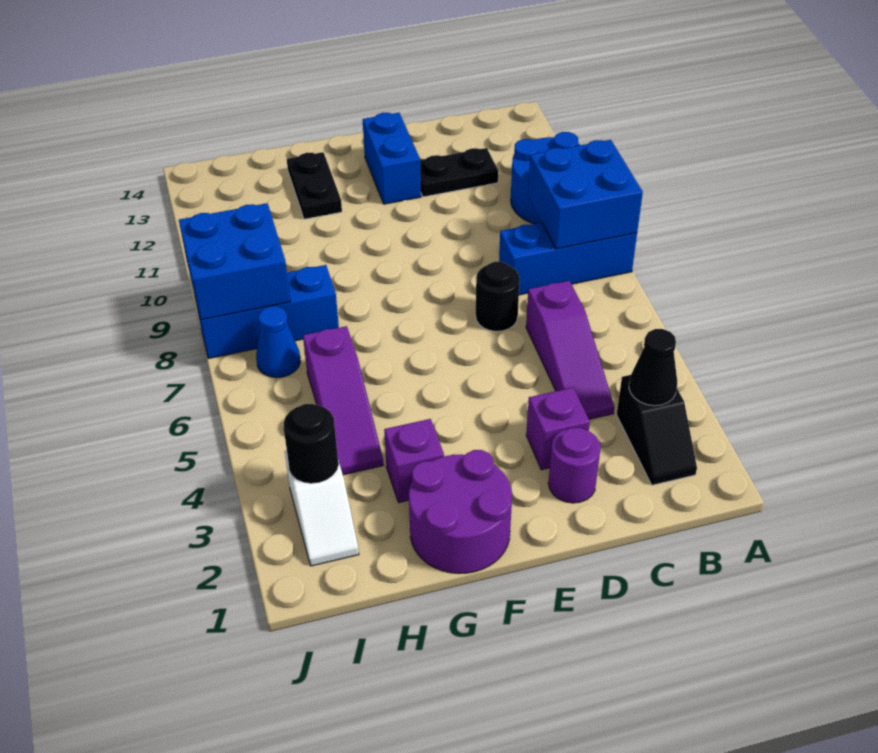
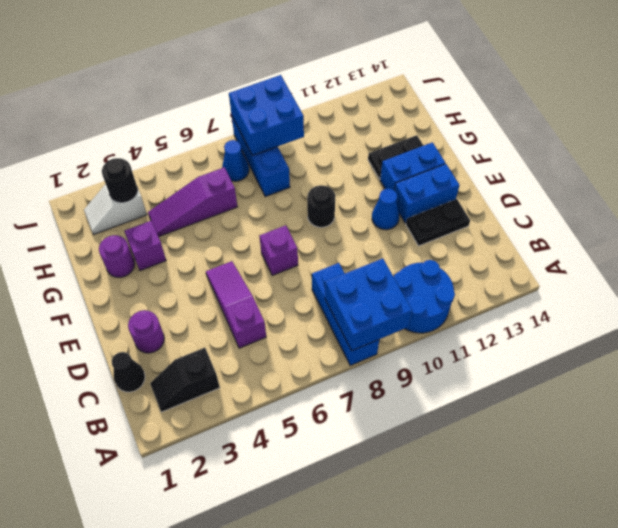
black cone B3 level 2 -> black cone C1 level 1
purple slope C4:C6 level 1 top 6 -> purple slope C5:E5 level 1 top C
black plate C12:D12 level 1 -> black plate D12:D13 level 1
purple brick D3 level 1 -> purple brick E7 level 1
black round brick D7 level 1 -> black round brick F9 level 1
none -> blue cone E11 level 1
purple round brick F1:G2 level 1 -> purple round brick G2 level 1
none -> blue brick F12:F13 level 1

